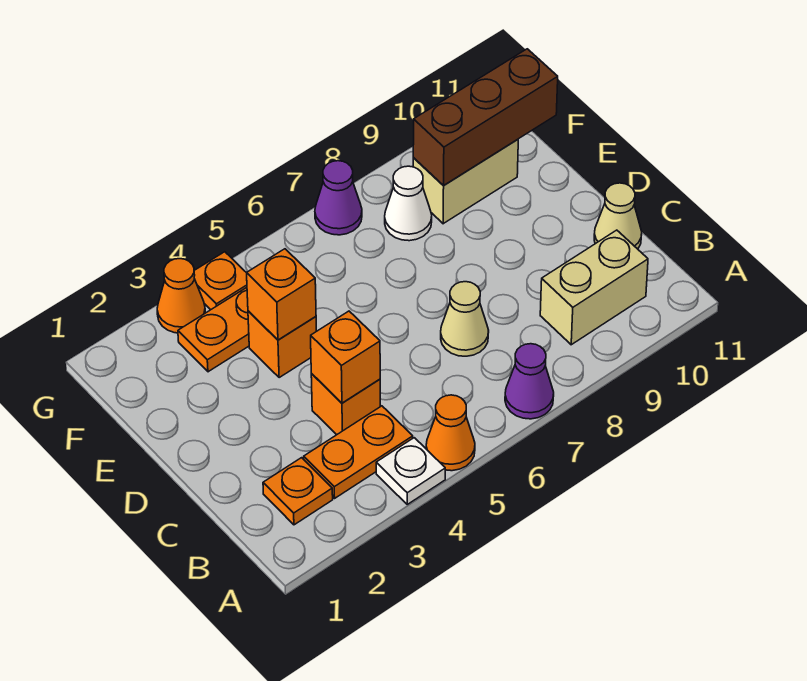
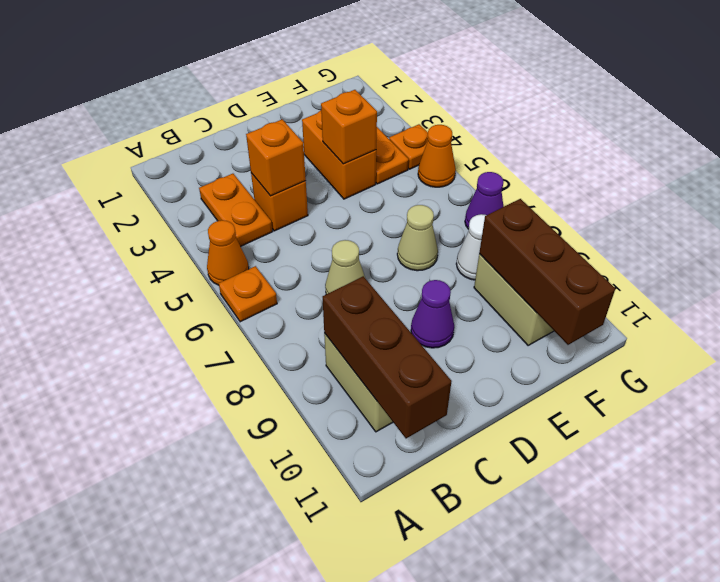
white plate A4 level 1 -> none
purple cone A7 level 1 -> purple cone D9 level 1
orange plate B2 level 1 -> orange plate A6 level 1
none -> brown brick B9:B11 level 2
tan cone C11 level 1 -> tan cone E7 level 1
orange brick E4 level 1 -> orange brick E3:E4 level 1
orange cone G3 level 1 -> orange cone G5 level 1

